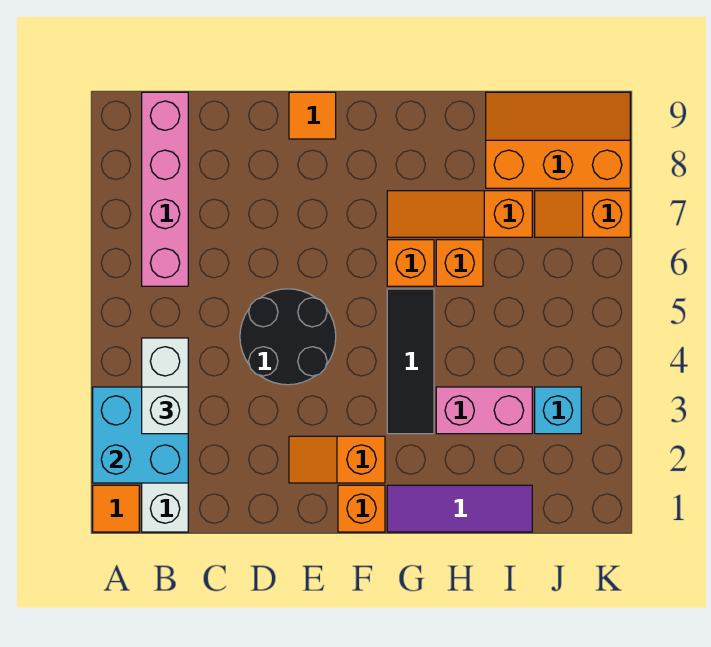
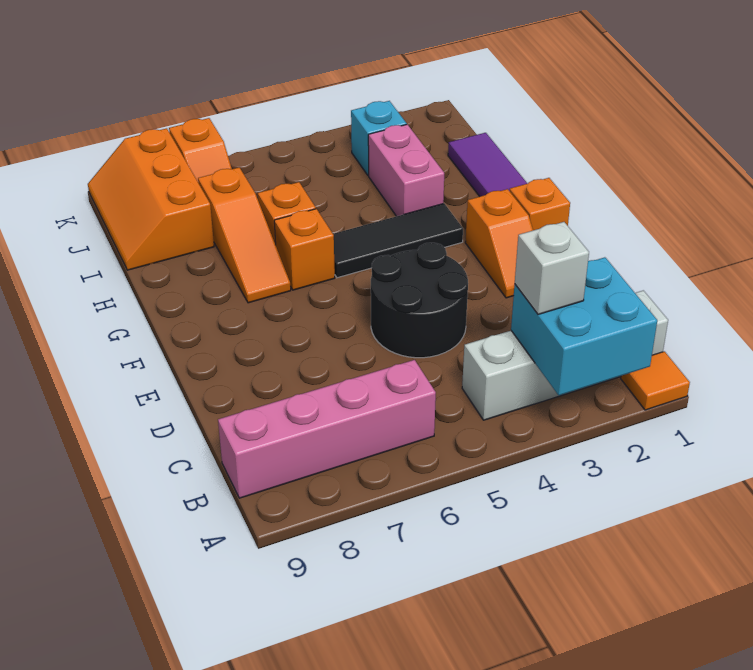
orange tile E9 level 1 -> none

